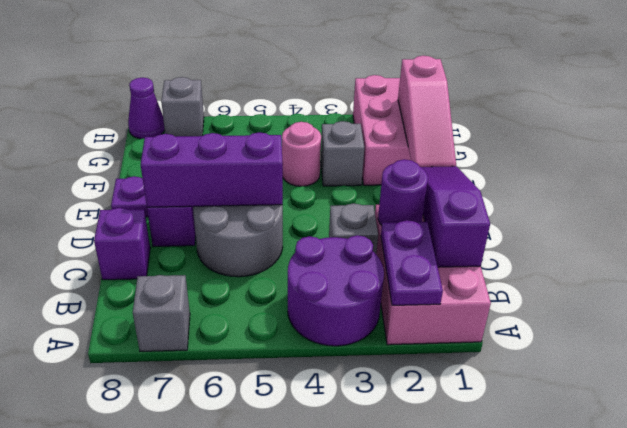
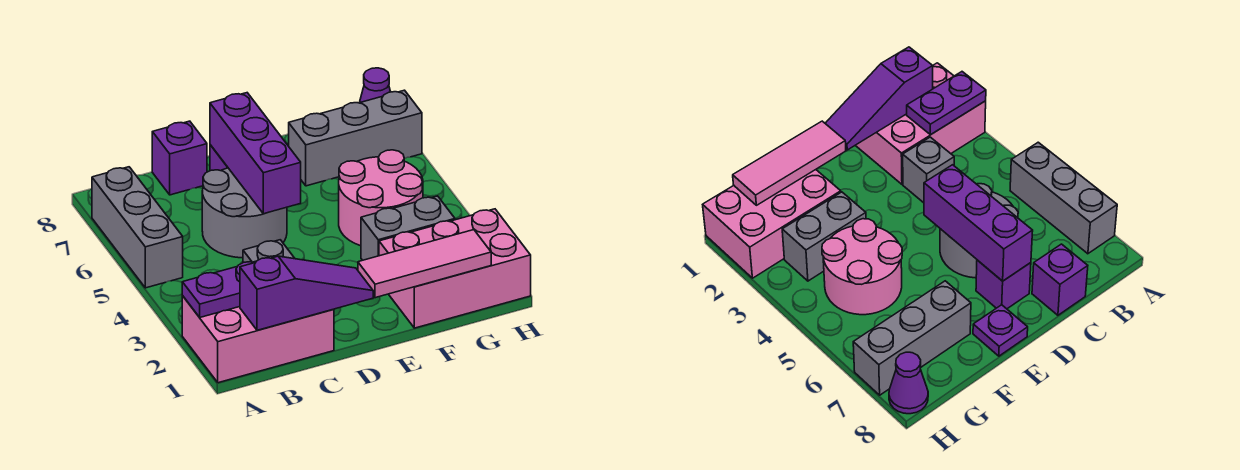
purple round brick A3:B4 level 1 -> none
grey brick A7 level 1 -> grey brick A5:A7 level 1
purple round brick C2 level 2 -> none
pink slope E1:G1 level 2 top G -> pink tile E1:G1 level 2
grey brick F3 level 1 -> grey brick F3:G3 level 1
pink round brick F4 level 1 -> pink round brick F4:G5 level 1
grey brick H7 level 1 -> grey brick F7:H7 level 1

